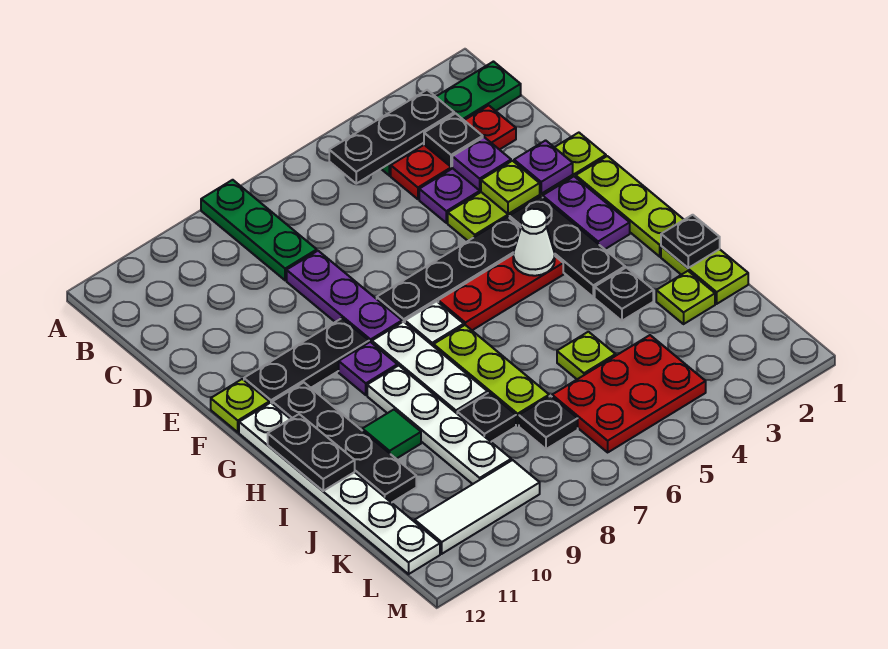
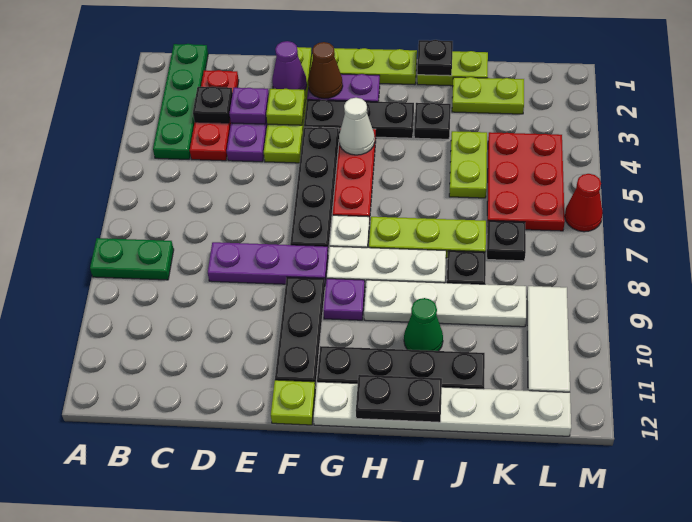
green plate A8:C8 level 1 -> green plate A8:B8 level 1
black plate B3:B5 level 2 -> none
purple plate E2 level 2 -> purple cone E2 level 2
none -> brown cone F2 level 2
green tile I10 level 1 -> green cone I10 level 1
lime plate J2 level 1 -> lime plate J2:K2 level 1
lime plate J5 level 1 -> lime plate J4:J5 level 1
none -> red cone M6 level 1

